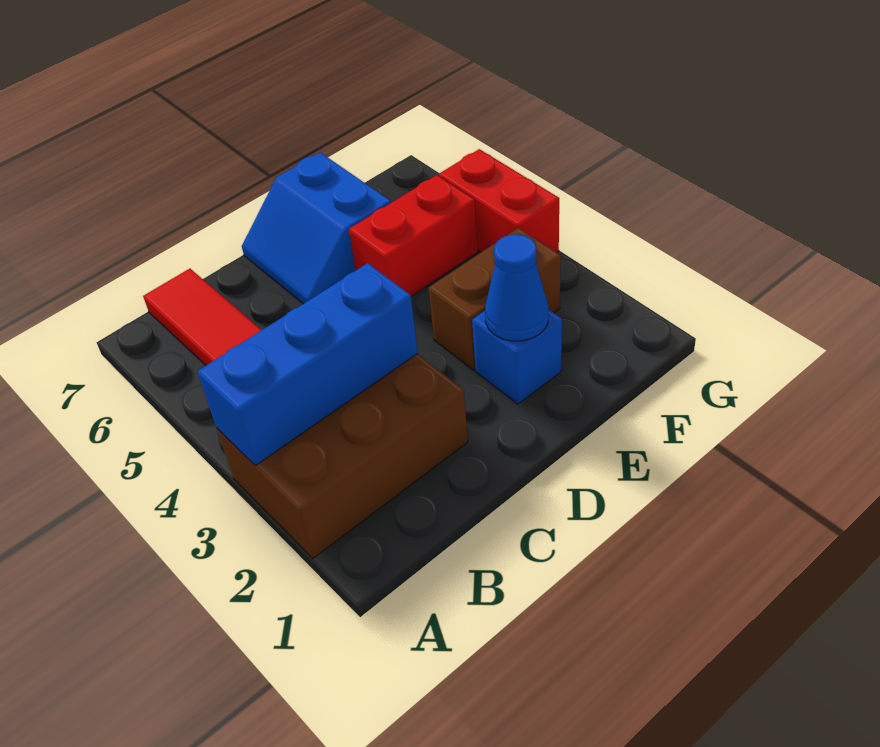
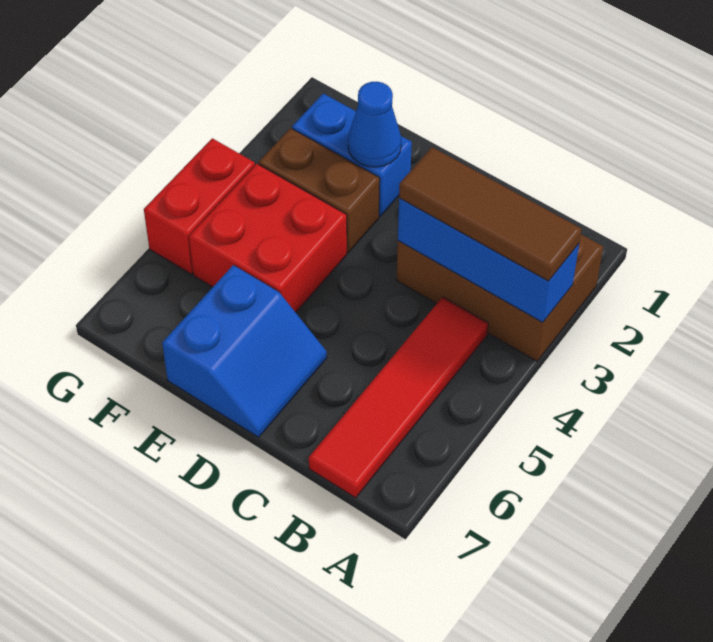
none -> brown tile A3:C3 level 3
blue brick E2 level 1 -> blue brick E2:F2 level 1
red brick E5:F5 level 1 -> red brick E4:F5 level 1

